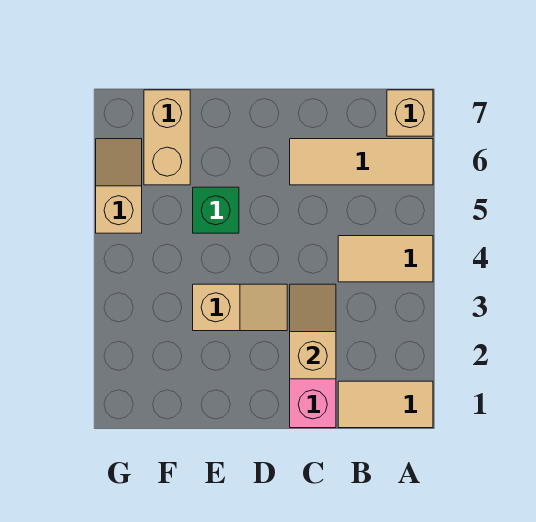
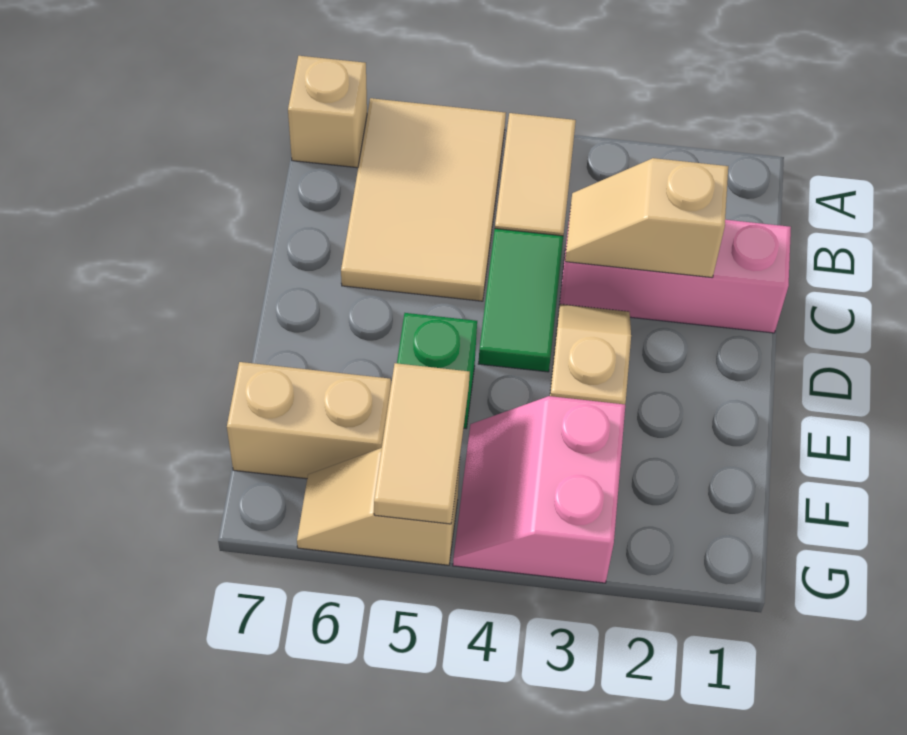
tan tile A1:B1 level 1 -> tan tile F5:G5 level 2
tan tile A6:C6 level 1 -> tan tile A5:C6 level 1
none -> green tile C4:D4 level 1
none -> pink slope F3:G4 level 1 top 3

